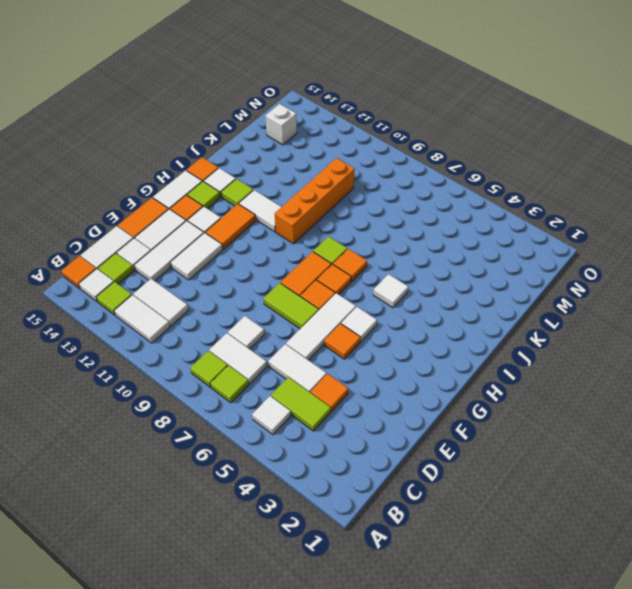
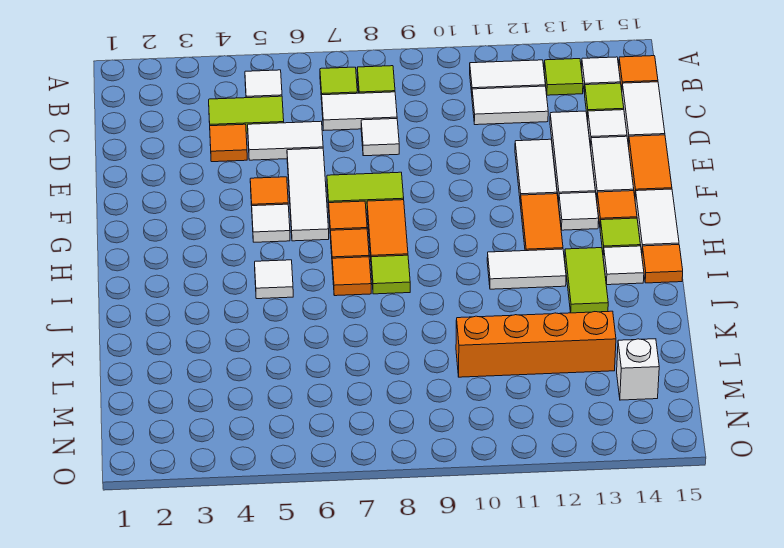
orange brick I10:L10 level 1 -> orange brick L10:L13 level 1
lime tile I13 level 1 -> lime tile I13:J13 level 1

